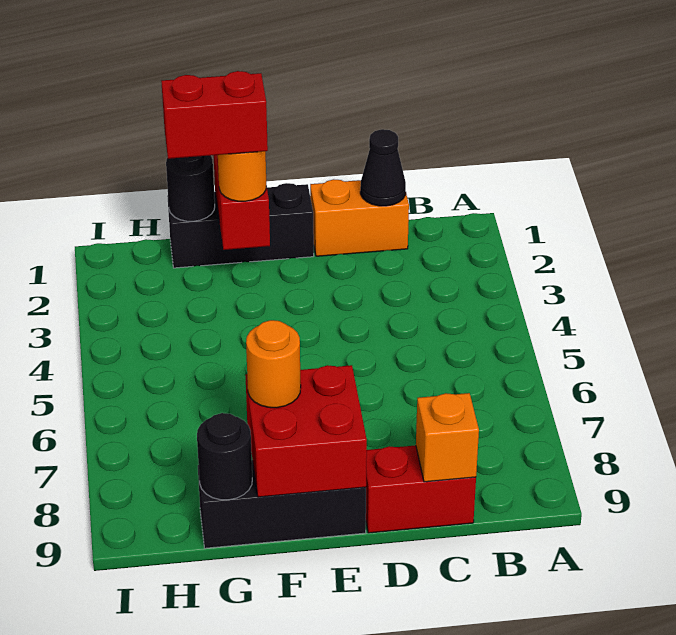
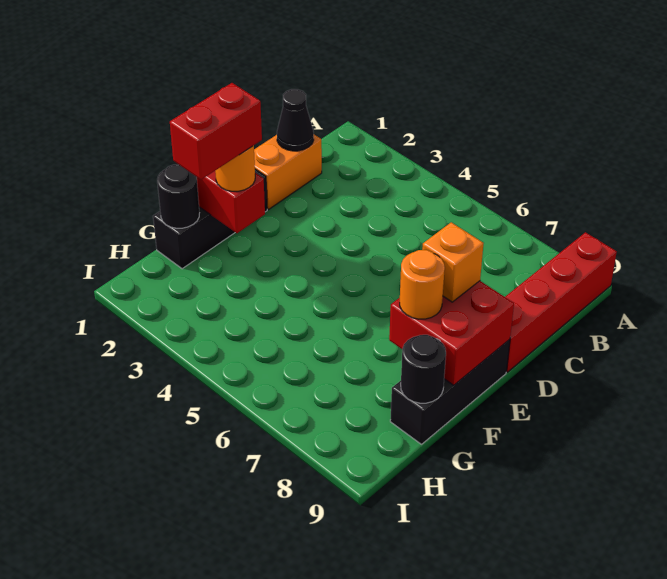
red brick C9:D9 level 1 -> red brick A9:D9 level 1
orange brick C9 level 2 -> orange brick E8 level 3

